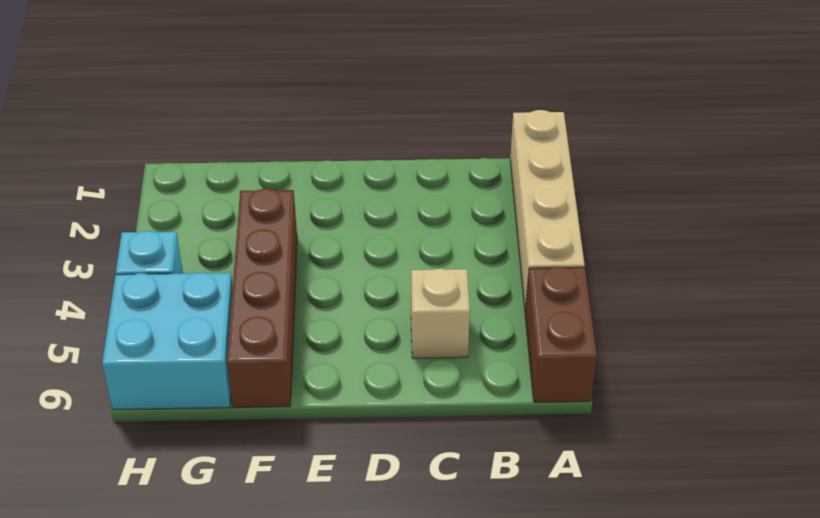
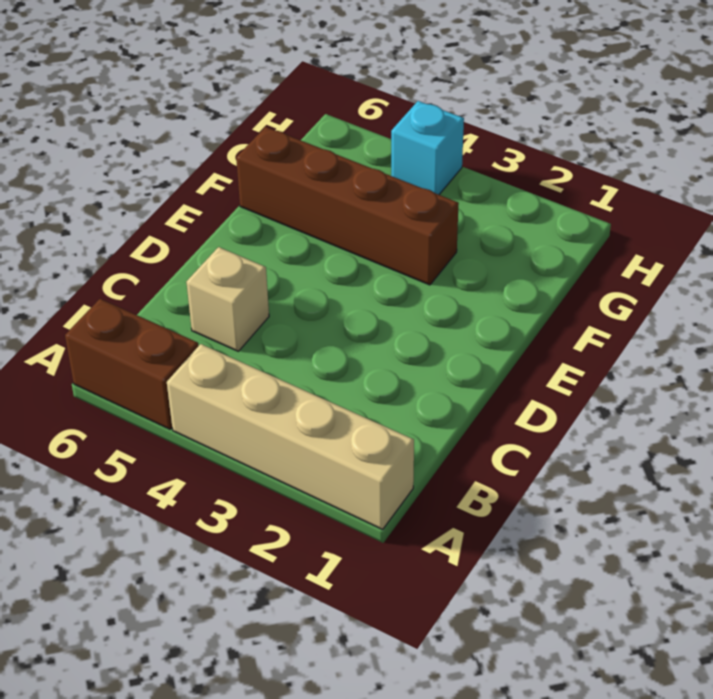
cyan brick G5:H6 level 1 -> none

